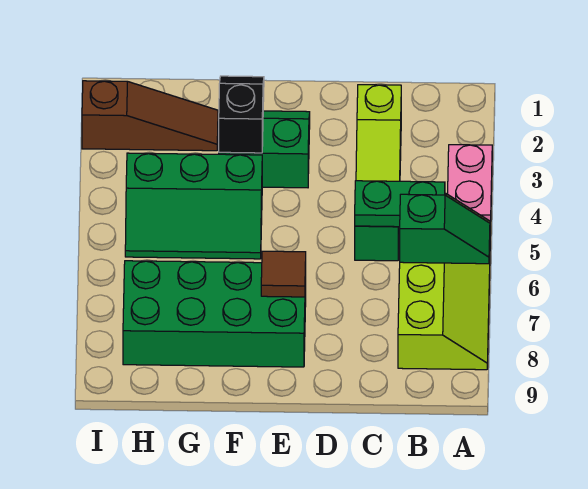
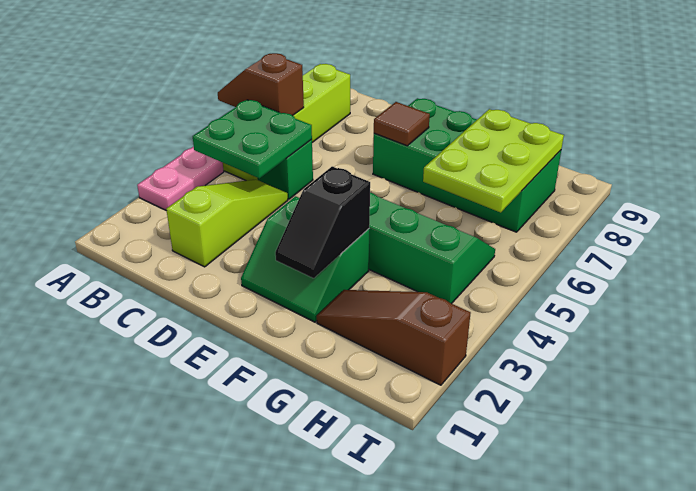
green slope A6:B6 level 2 top B -> brown slope A6:B6 level 2 top B
green plate B5:C5 level 2 -> green plate B4:C5 level 2
none -> lime plate G6:H8 level 2

